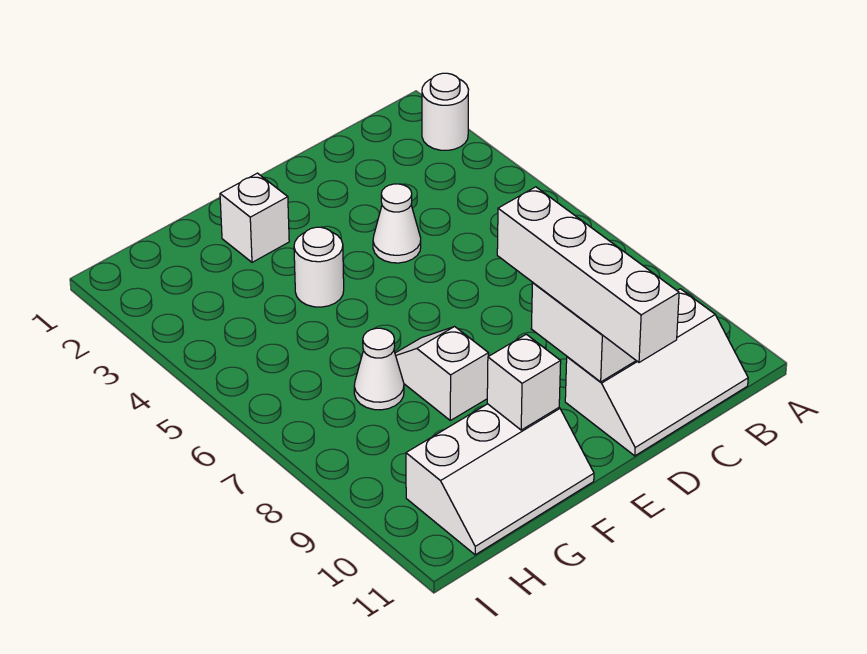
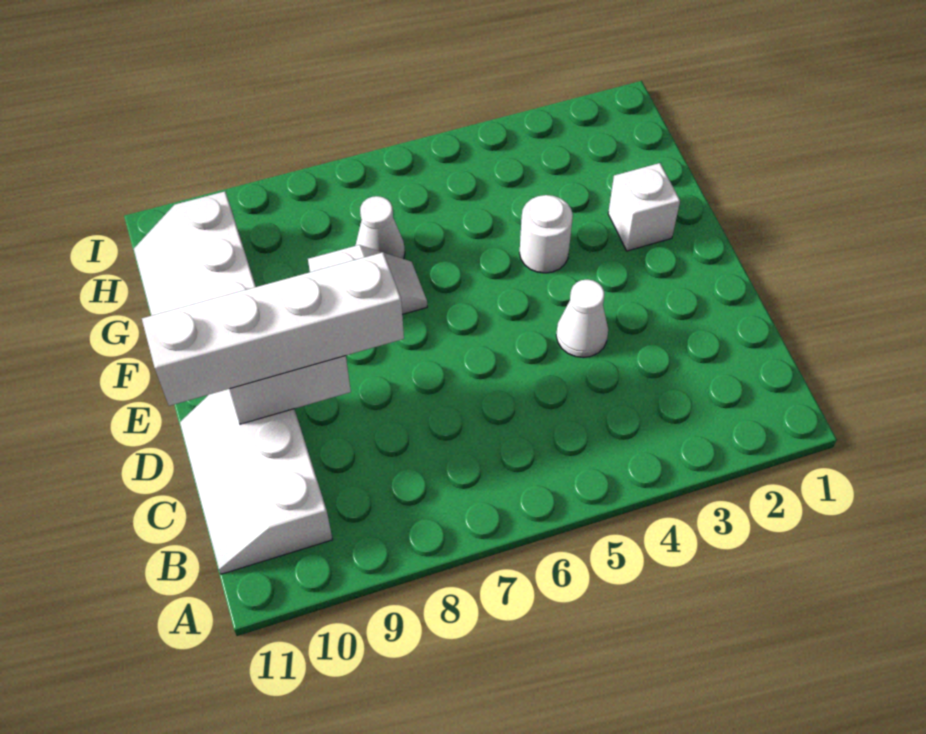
white round brick A2 level 1 -> none
white brick F10 level 2 -> none

